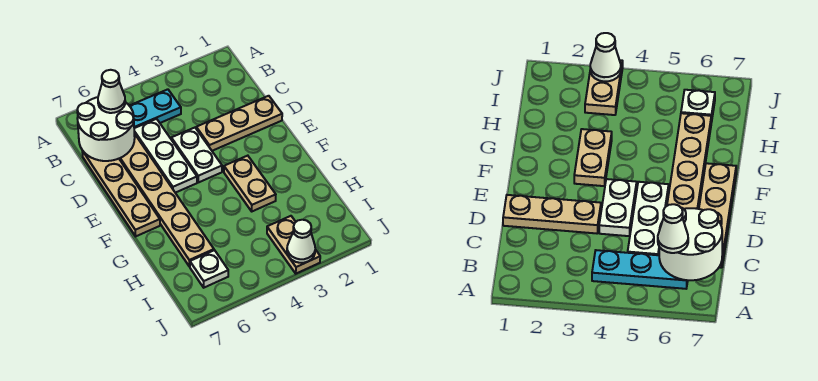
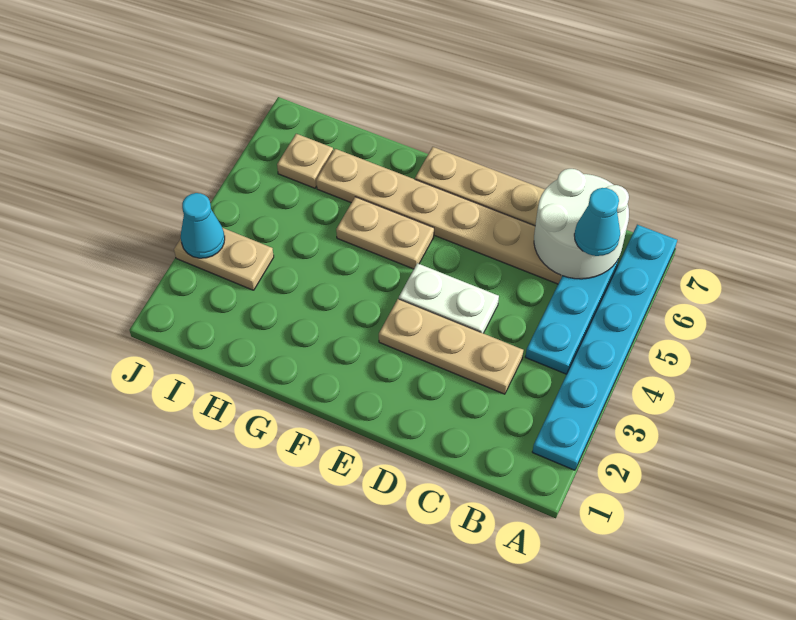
none -> cyan plate A2:A7 level 1
white cone B6 level 3 -> cyan cone B6 level 3
white plate C5:E5 level 1 -> none
tan plate D1:D3 level 1 -> tan plate C3:E3 level 1
tan plate F3:G3 level 1 -> tan plate F5:G5 level 1
white plate I6 level 1 -> tan plate I6 level 1
white cone J3 level 2 -> cyan cone J3 level 2

